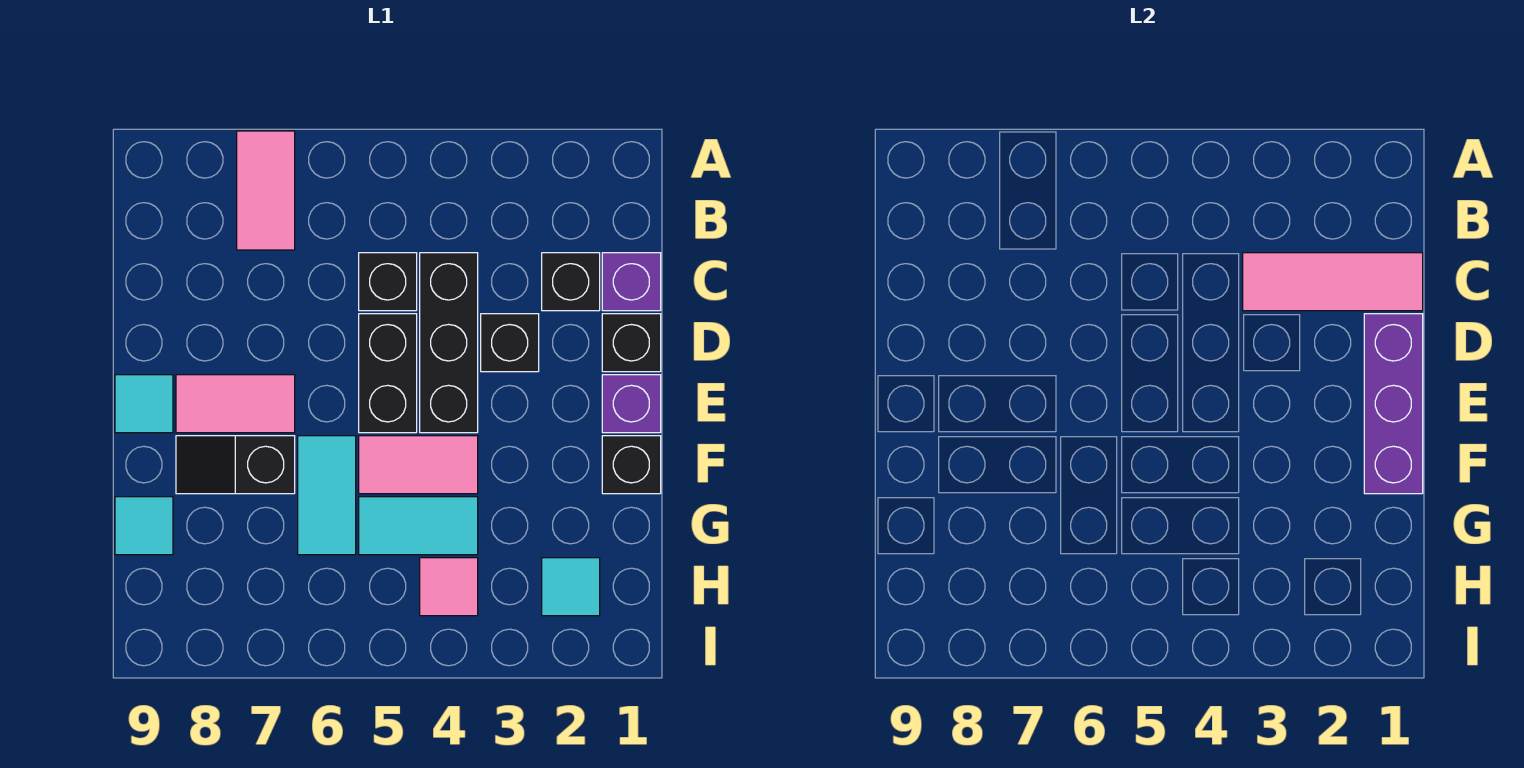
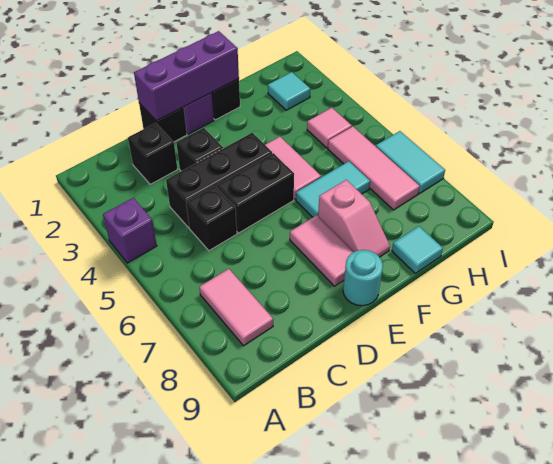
pink tile A7:B7 level 1 -> pink tile B7:B8 level 1
purple brick C1 level 1 -> purple brick A4 level 1
pink tile C1:C3 level 2 -> pink tile H5:H7 level 1
cyan tile E9 level 1 -> cyan round brick E9 level 1
black slope F7:F8 level 1 top 7 -> pink slope F7:F8 level 1 top 7
cyan tile G4:G5 level 1 -> cyan tile I6:I7 level 1

